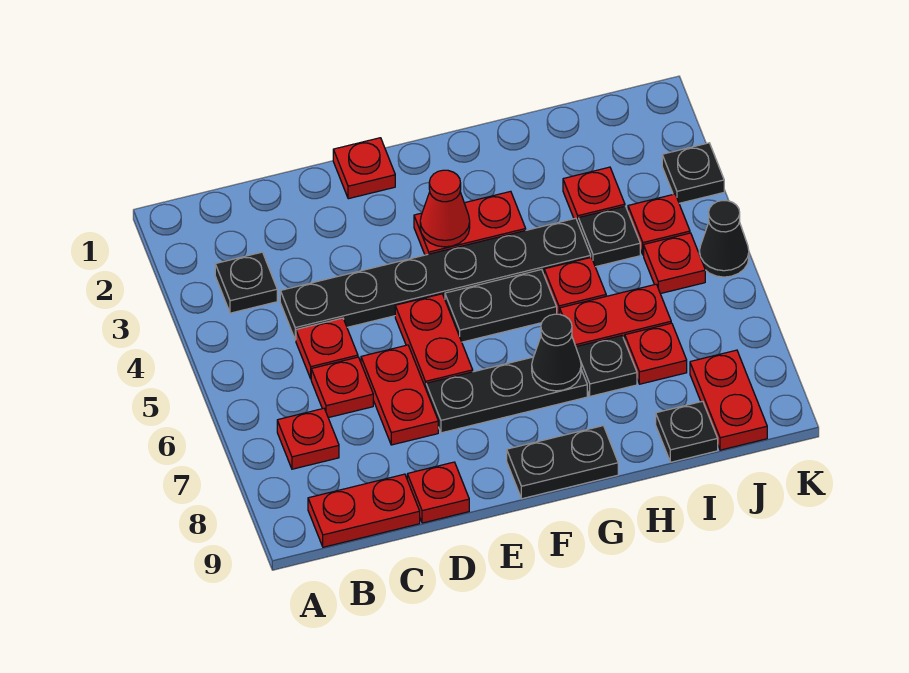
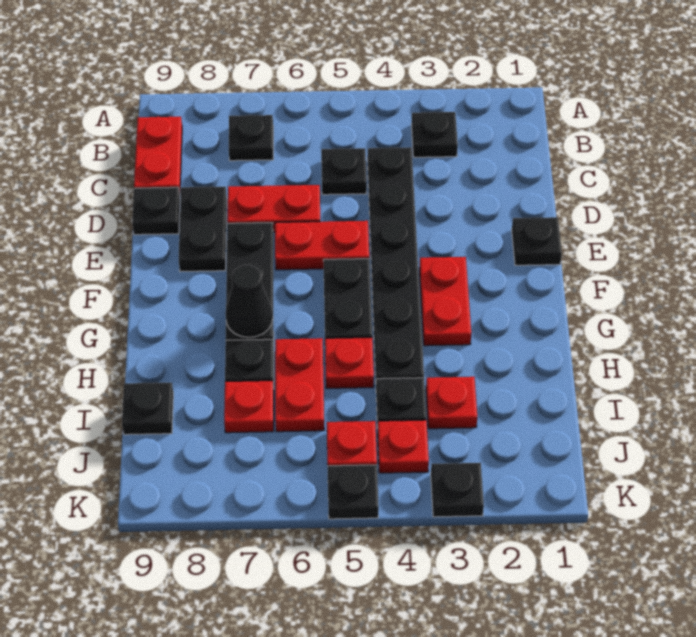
red plate B7 level 1 -> black plate B7 level 1
red plate C5 level 1 -> black plate C5 level 1
red plate C6 level 1 -> none
red plate D9 level 1 -> black plate D9 level 1
red plate E1 level 1 -> black plate E1 level 1
red cone F3 level 2 -> none
black plate F9:G9 level 1 -> black plate D8:E8 level 1
red plate J8:J9 level 1 -> none
black cone K5 level 1 -> black plate K5 level 1

